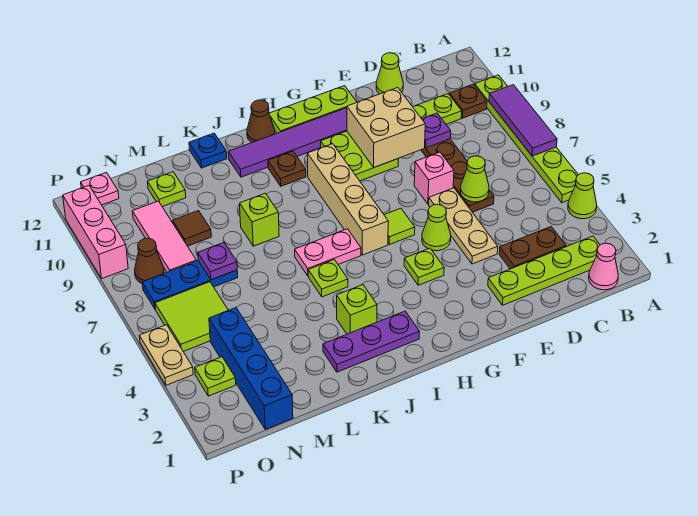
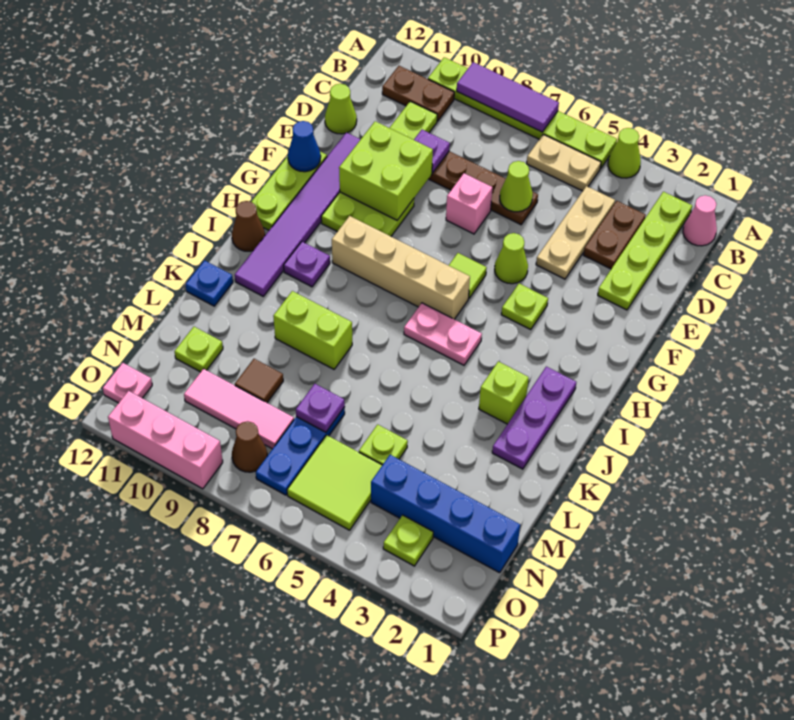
brown plate B10 level 1 -> brown plate B10:B11 level 1
tan plate E4:E6 level 1 -> tan plate C4:E4 level 1
tan brick E9:F10 level 2 -> lime brick E9:F10 level 2
none -> blue cone F12 level 2
pink plate I6:J6 level 1 -> pink plate I5:I6 level 1
brown plate I10 level 1 -> purple plate I10 level 1
lime plate J5 level 1 -> lime plate M5 level 1
lime brick K8 level 1 -> lime brick K8:K9 level 1
tan plate P4:P5 level 1 -> tan plate B5:B6 level 1

